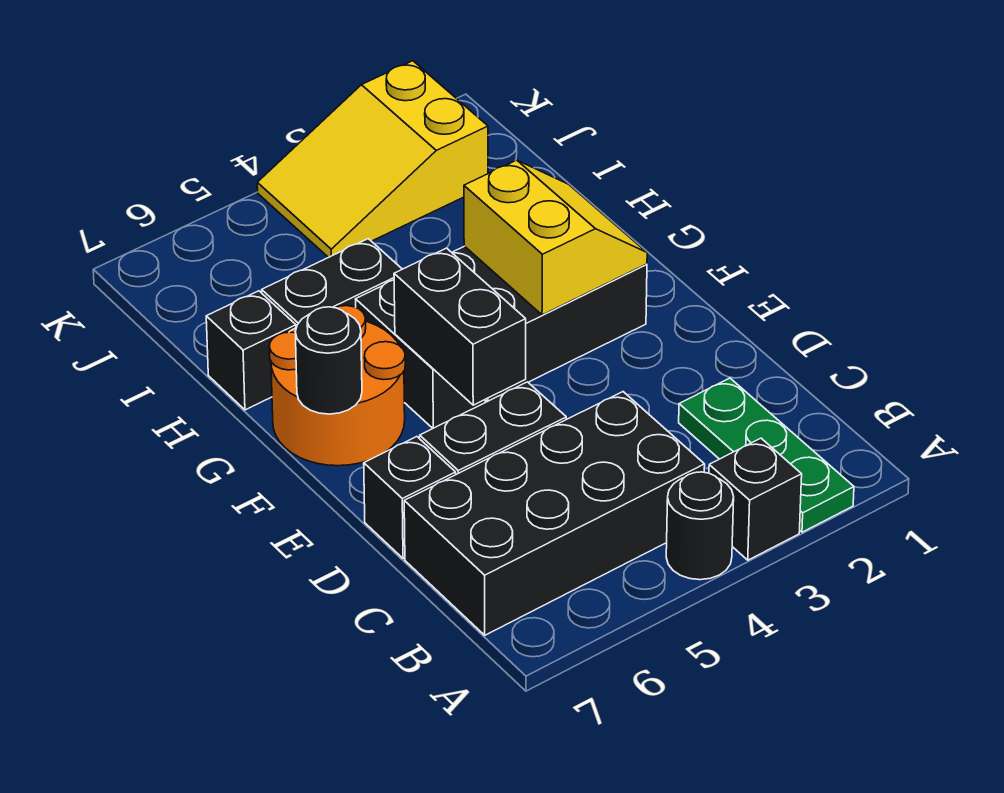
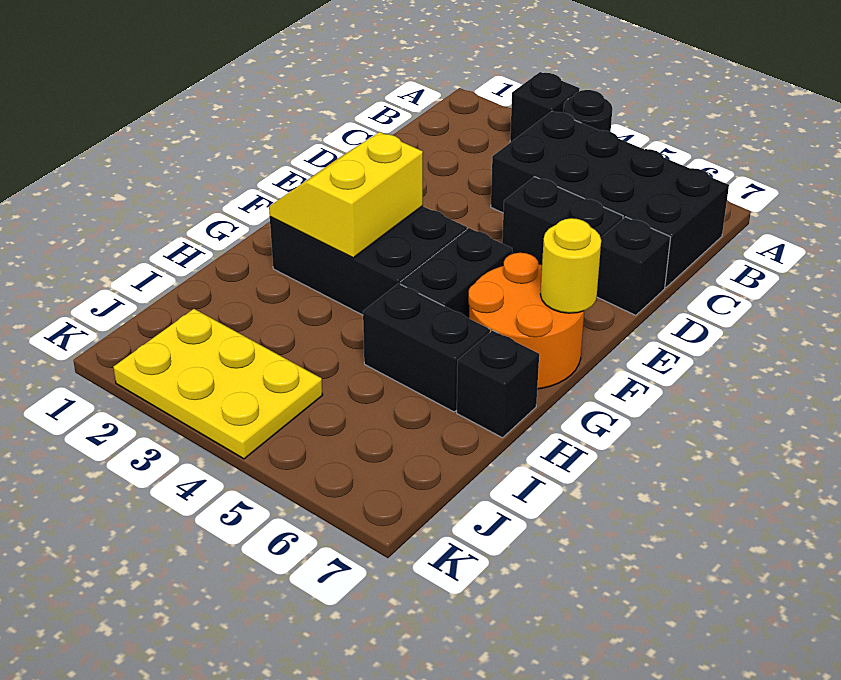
green plate A2:C2 level 1 -> none
black brick E5:F5 level 2 -> none
black round brick F7 level 2 -> yellow round brick F7 level 2
yellow slope J2:K4 level 1 top 2 -> yellow plate J2:K4 level 1

